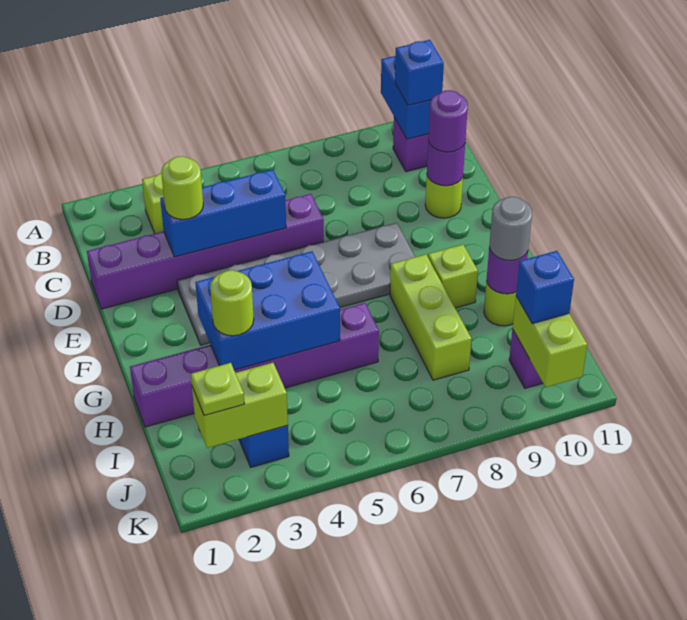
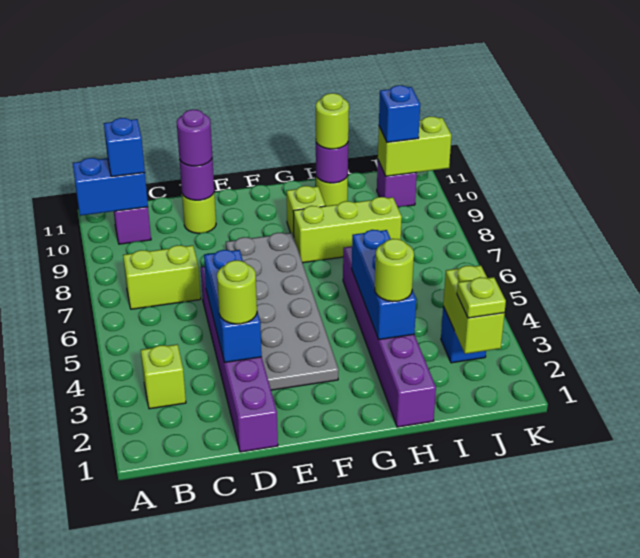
none -> lime brick B7:C7 level 1
blue brick G3:H5 level 2 -> blue brick H3:H5 level 2
grey round brick H10 level 3 -> lime round brick H10 level 3

